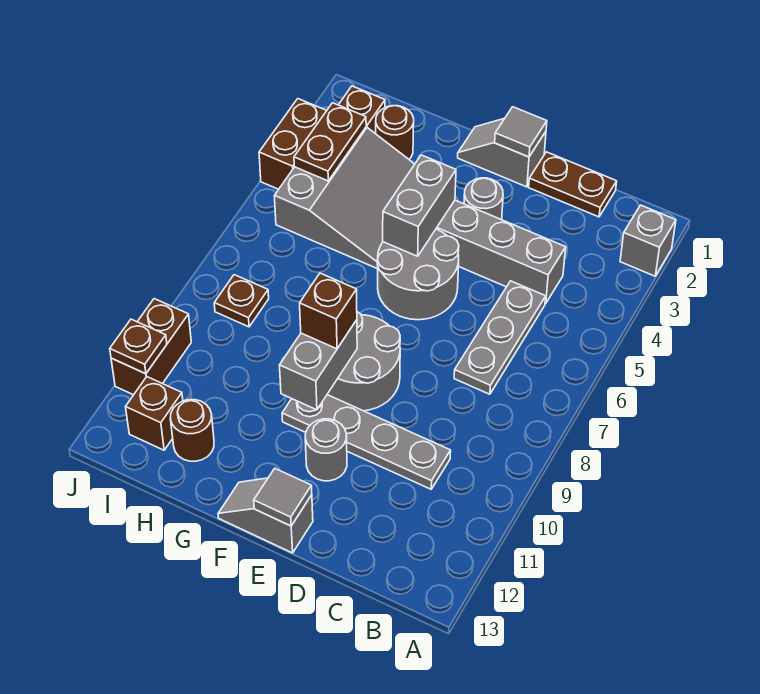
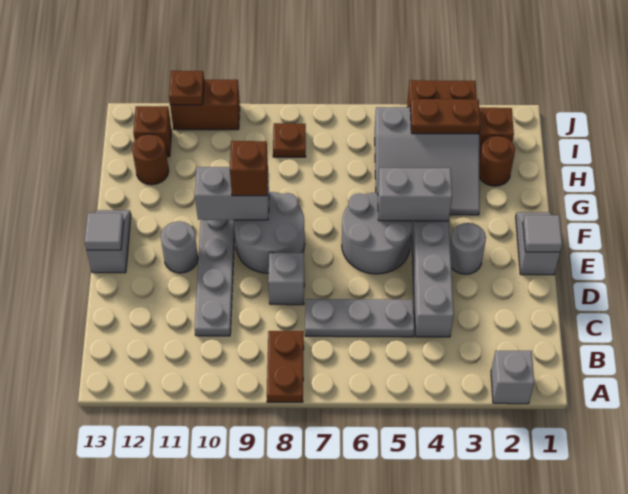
brown plate C1:D1 level 1 -> brown plate A8:B8 level 1
none -> grey brick D8 level 1

